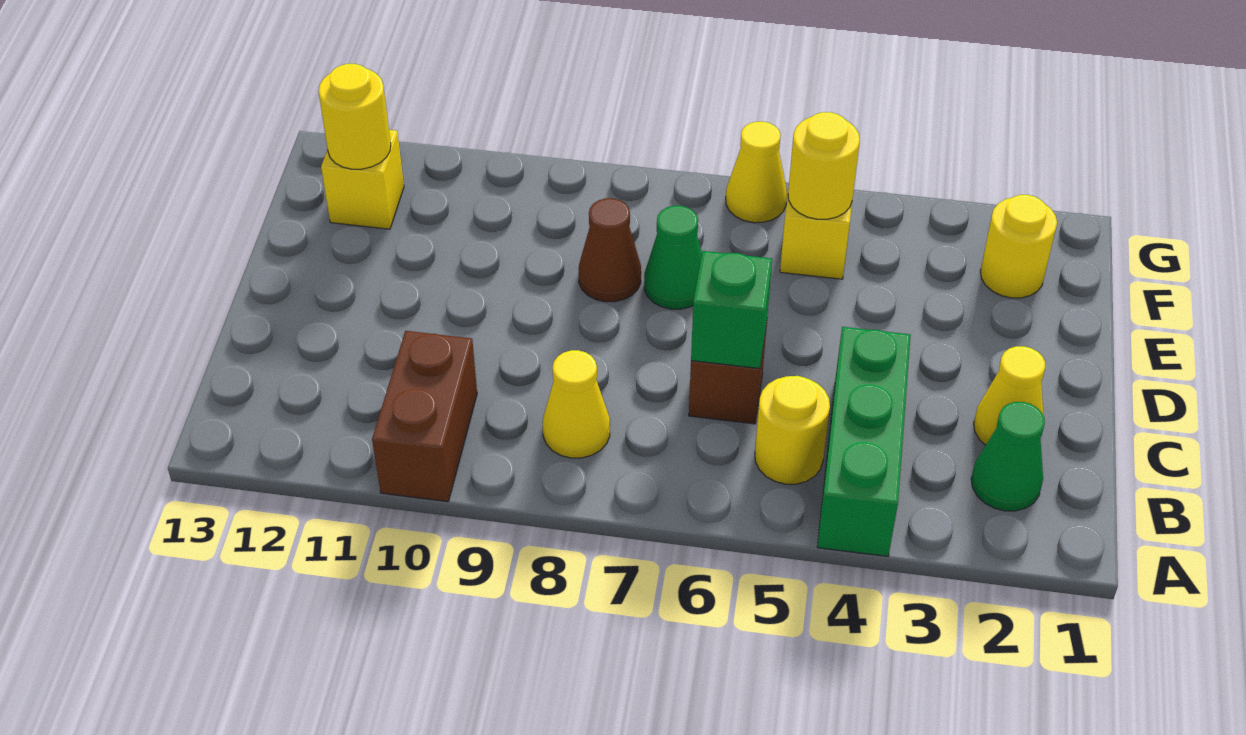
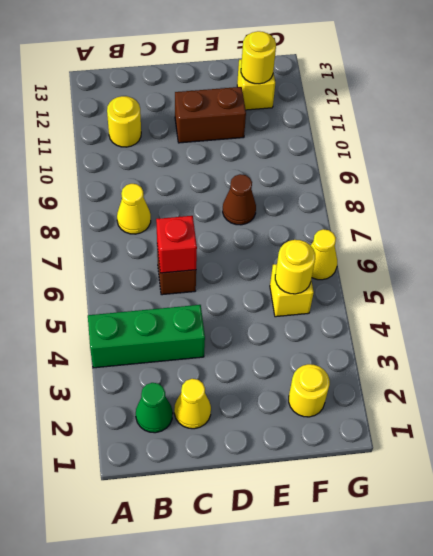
brown brick A10:B10 level 1 -> brown brick D11:E11 level 1
yellow round brick B5 level 1 -> yellow round brick B11 level 1
green brick C6 level 2 -> red brick C6 level 2
green cone E7 level 1 -> none

